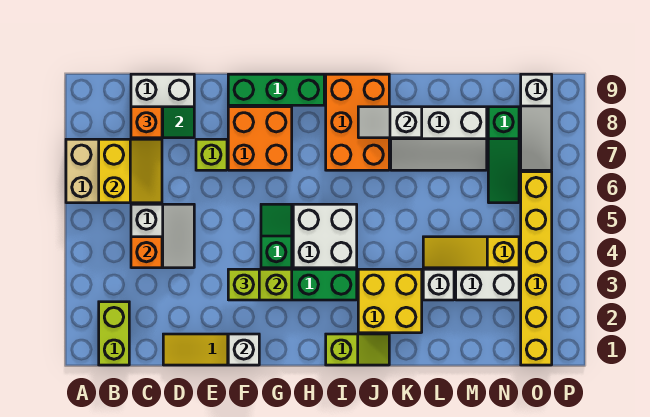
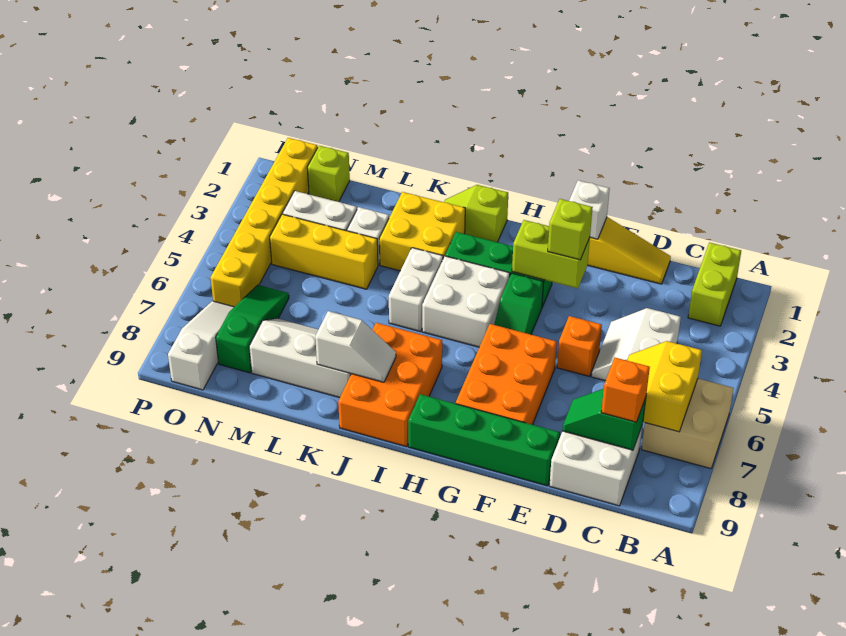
orange brick C4 level 2 -> orange brick E5 level 1
lime brick E7 level 1 -> lime brick N1 level 1
orange brick F7:G8 level 1 -> orange brick F6:G8 level 1
green brick F9:H9 level 1 -> green brick E9:H9 level 1
none -> white brick J4:J5 level 1
yellow slope L4:N4 level 1 top N -> yellow brick L4:N4 level 1

